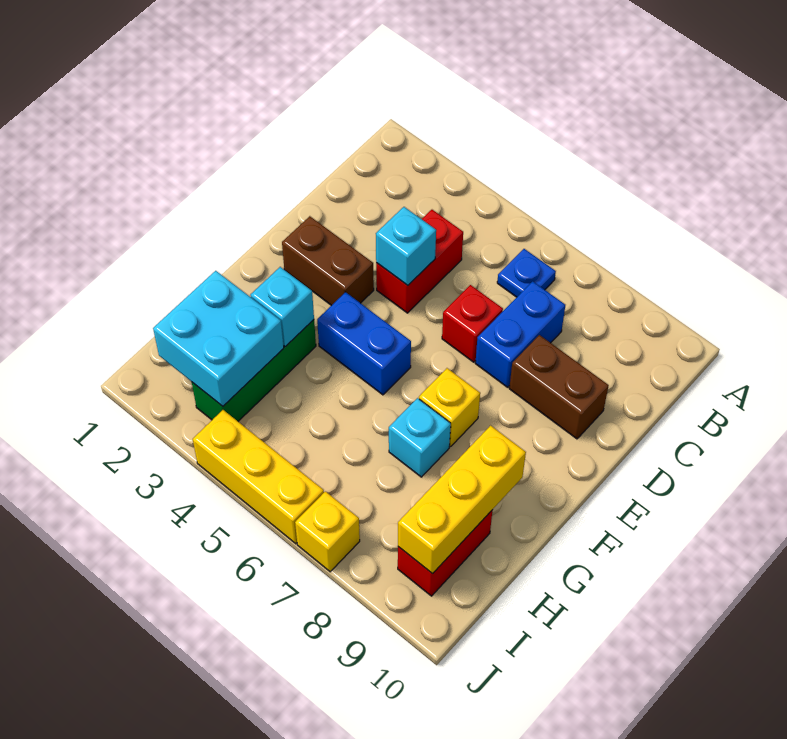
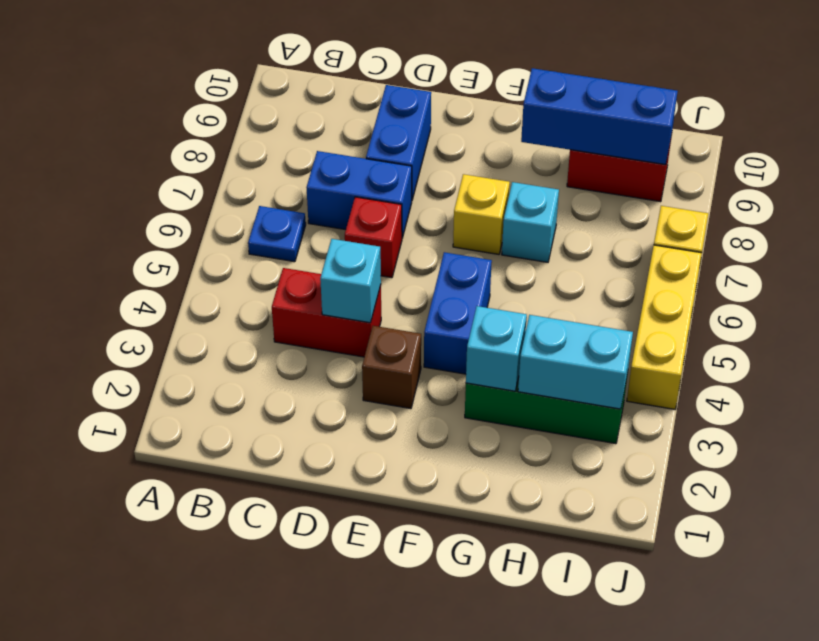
brown brick D8:D9 level 1 -> blue brick D8:D9 level 1
brown brick E2:E3 level 1 -> brown brick E3 level 1
yellow brick G9:I9 level 2 -> blue brick G9:I9 level 2
cyan brick H2:I3 level 2 -> cyan brick H3:I3 level 2

